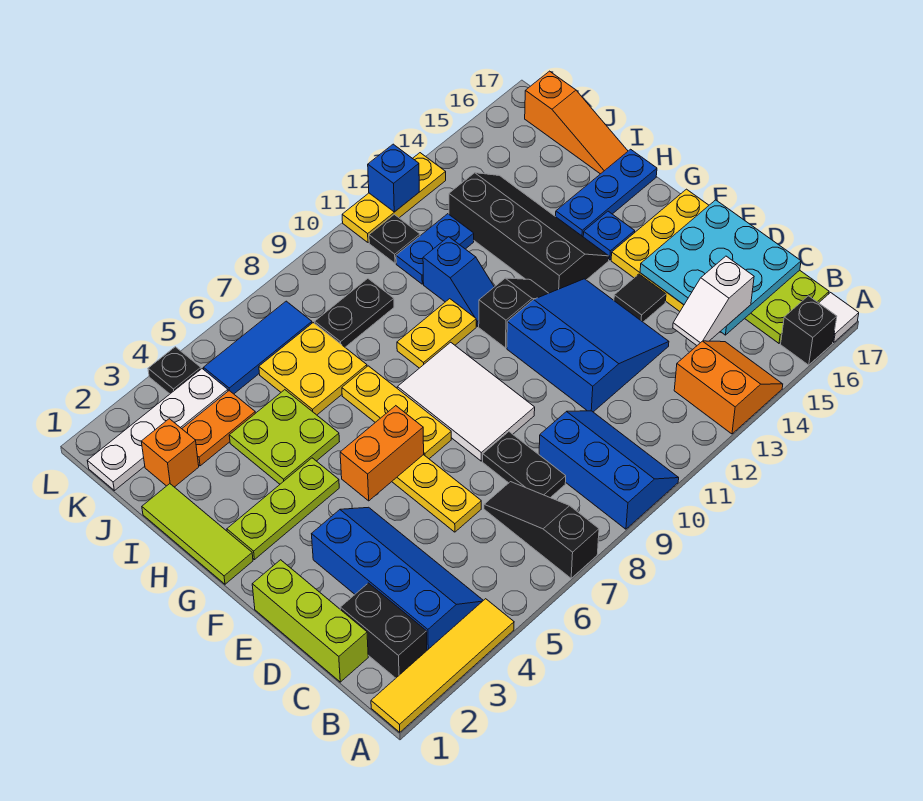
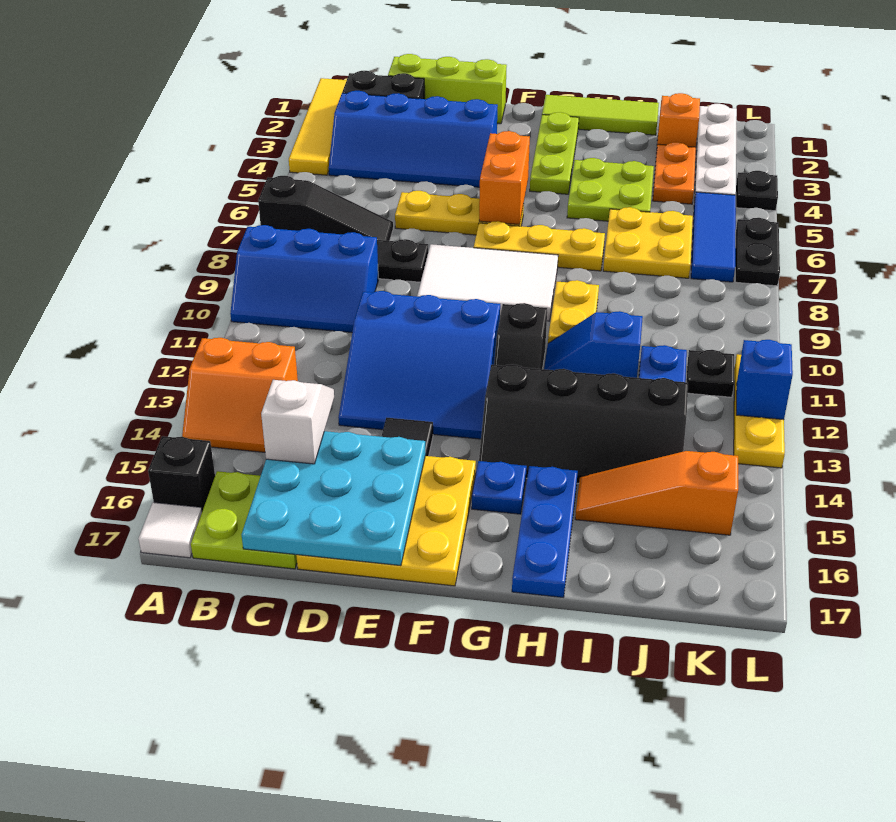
orange slope I17:K17 level 1 top K -> orange slope I15:K15 level 1 top K
black plate J8:J9 level 1 -> black plate L6:L7 level 1

